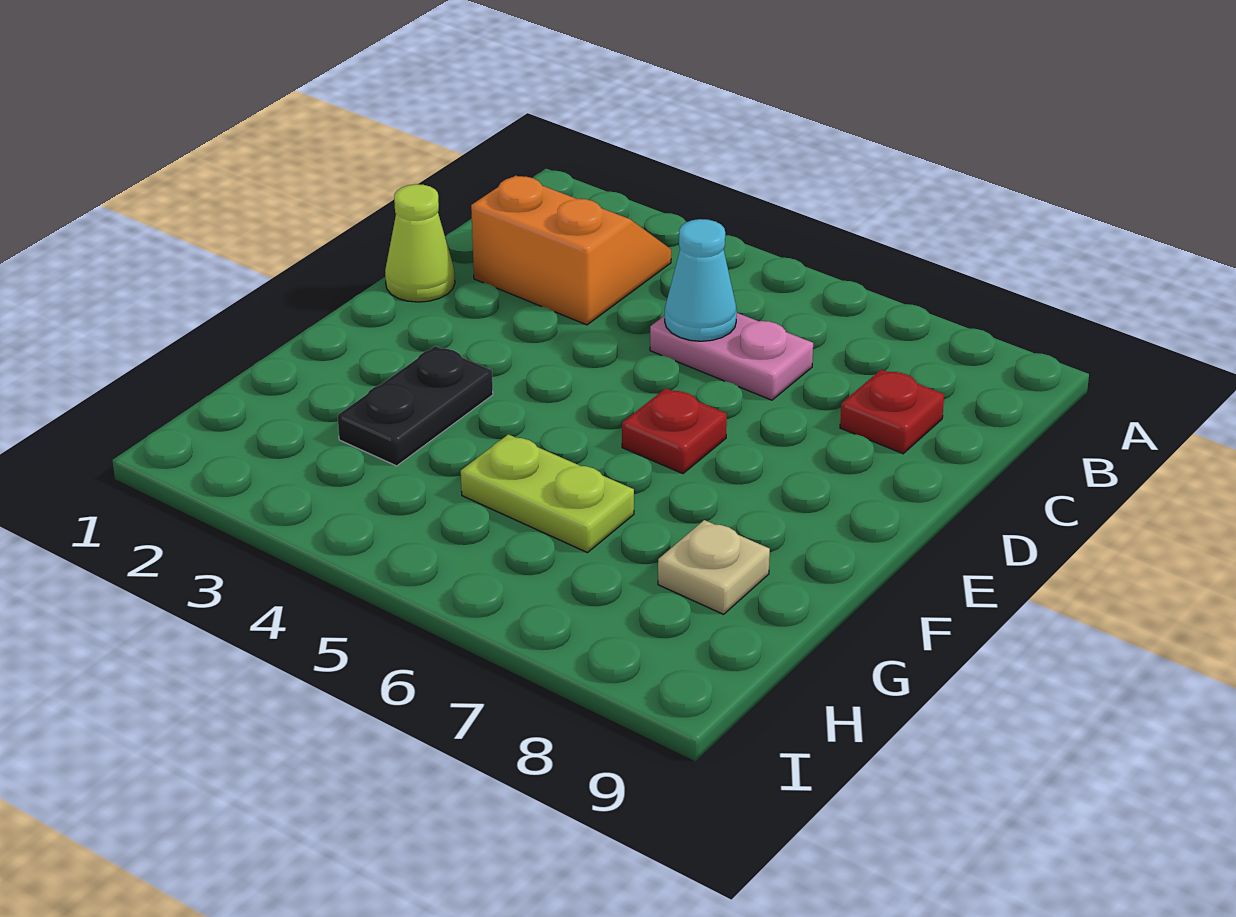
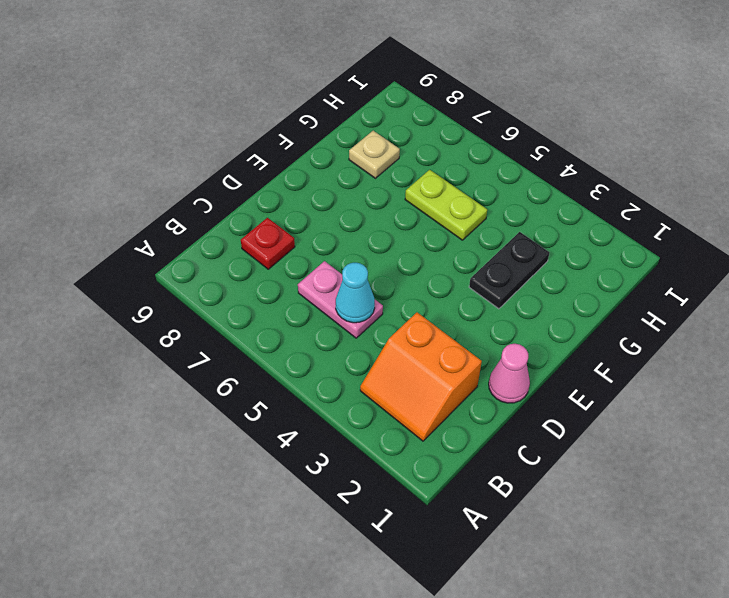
lime cone D1 level 1 -> pink cone D1 level 1
red plate E6 level 1 -> none

